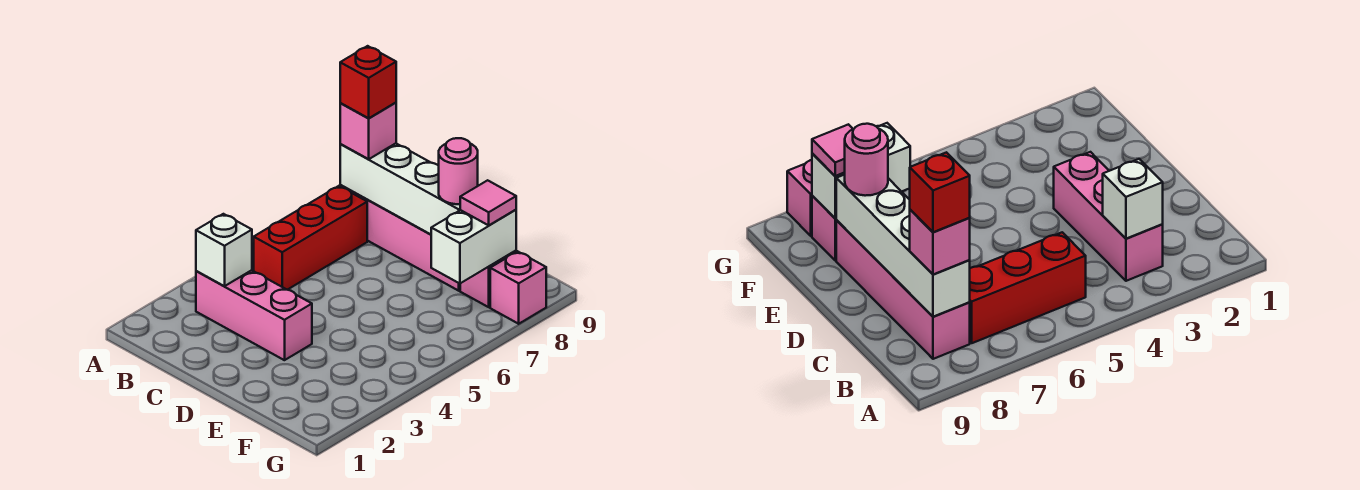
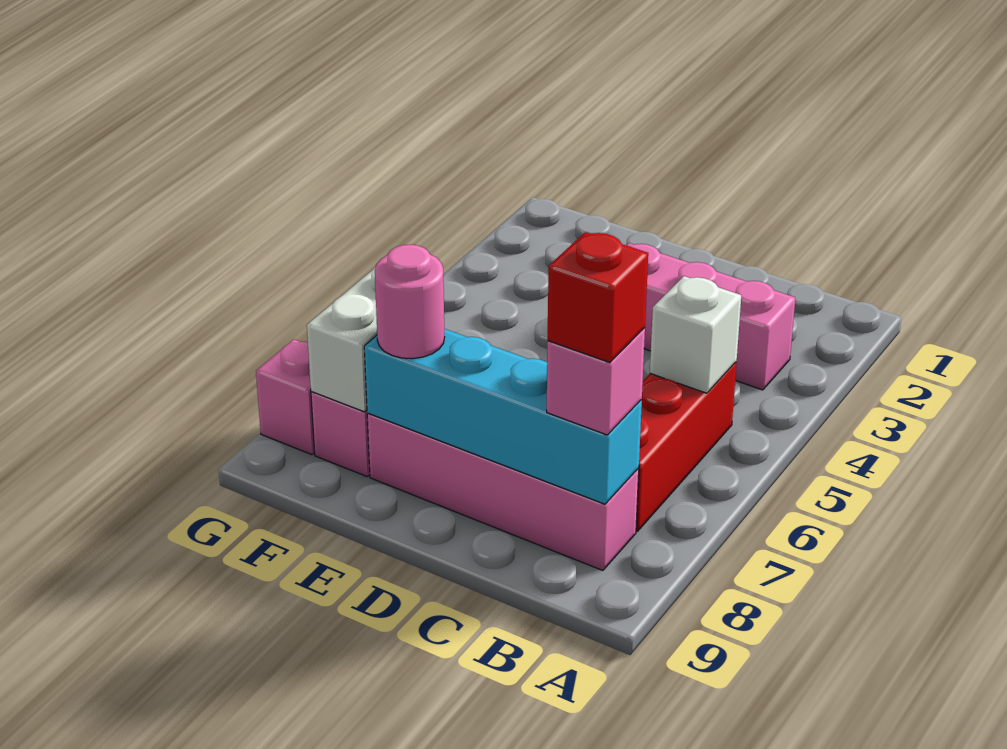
white brick B3 level 2 -> white brick B5 level 2
white brick B8:E8 level 2 -> cyan brick B8:E8 level 2
pink tile F8 level 3 -> none

